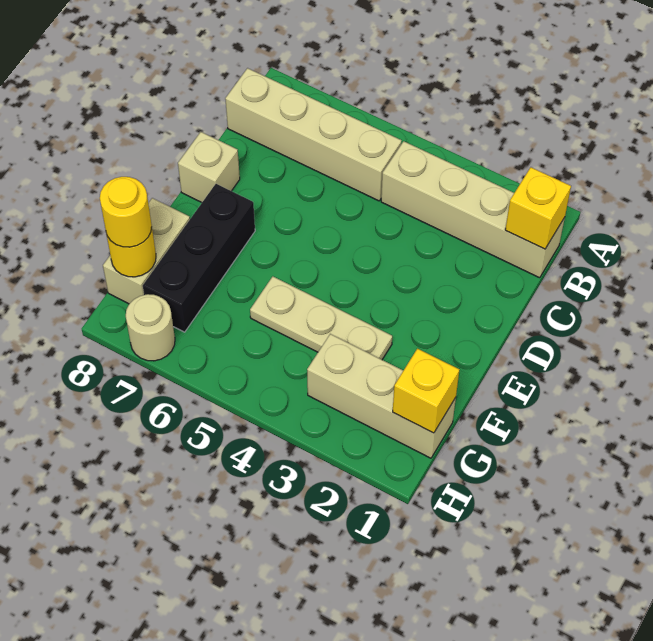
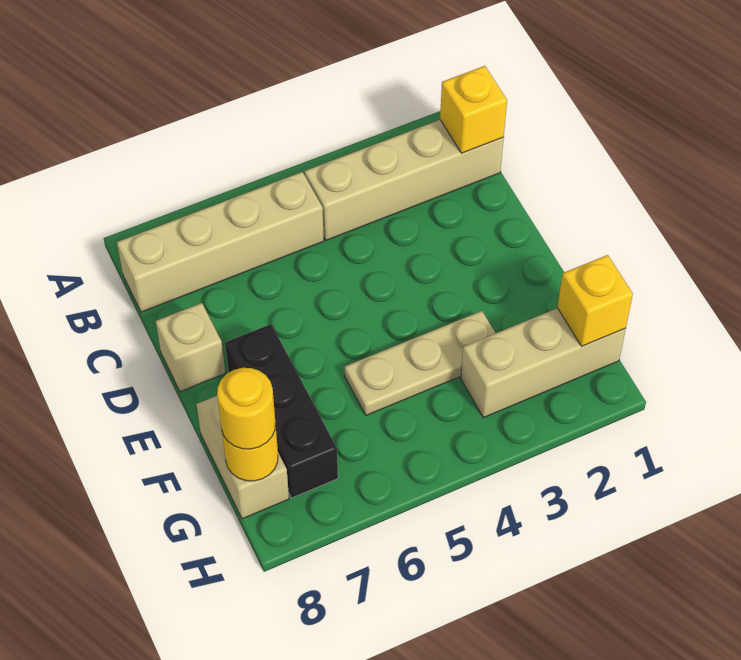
tan round brick H7 level 1 -> none

